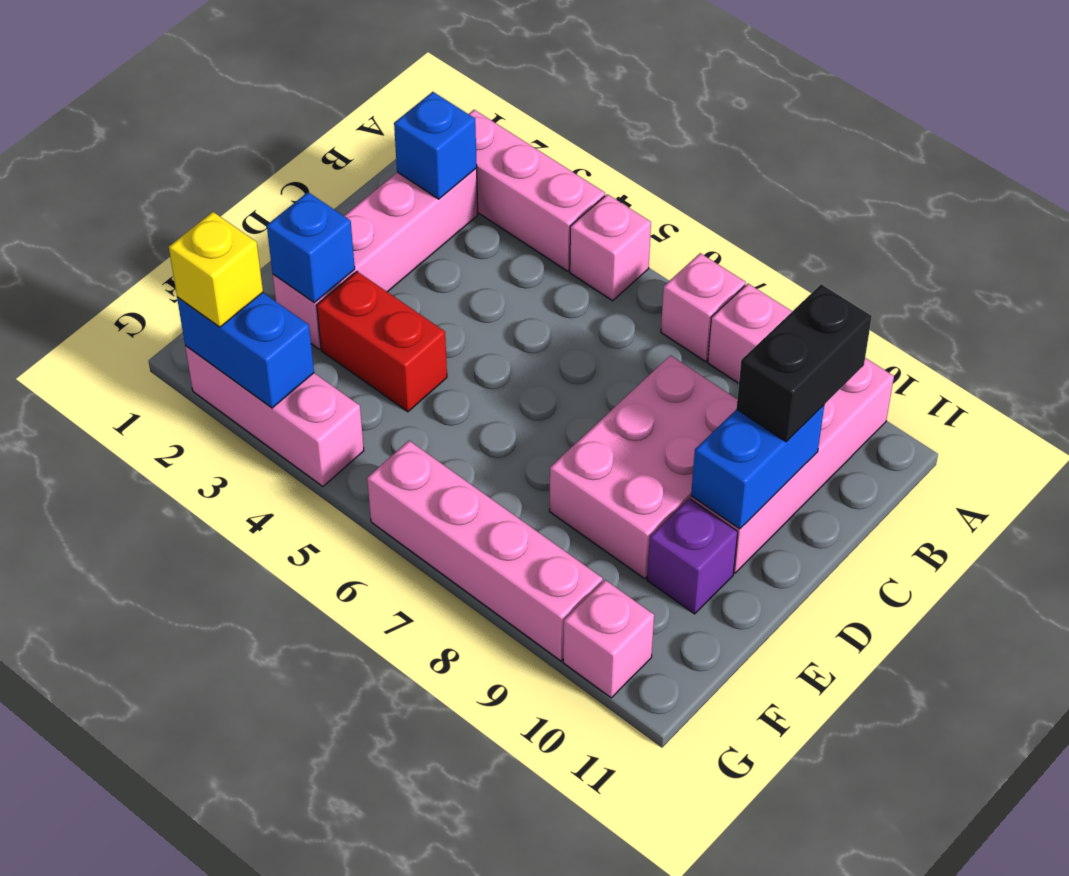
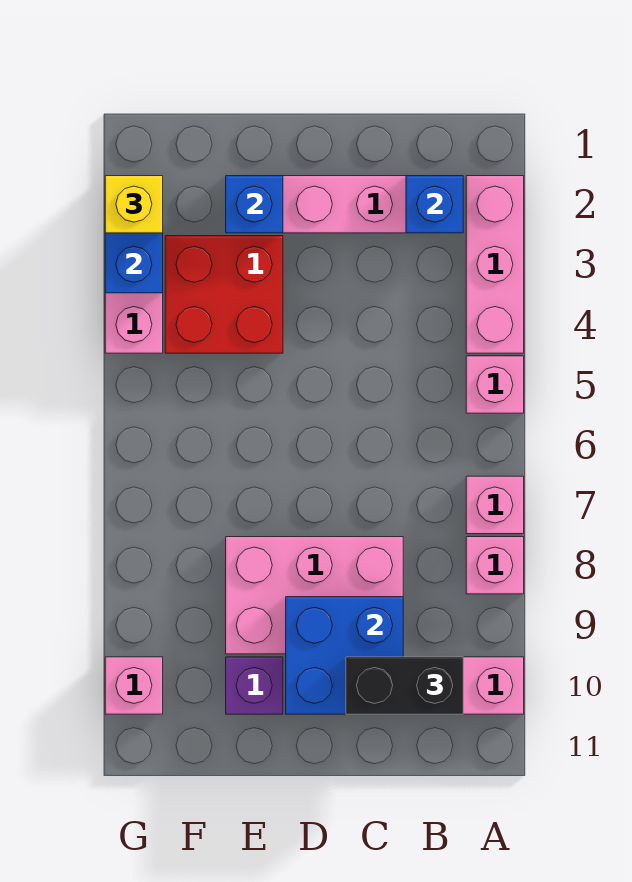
blue brick C10:D10 level 2 -> blue brick C9:D10 level 2
red brick E3:E4 level 1 -> red brick E3:F4 level 1
pink brick G6:G9 level 1 -> none

